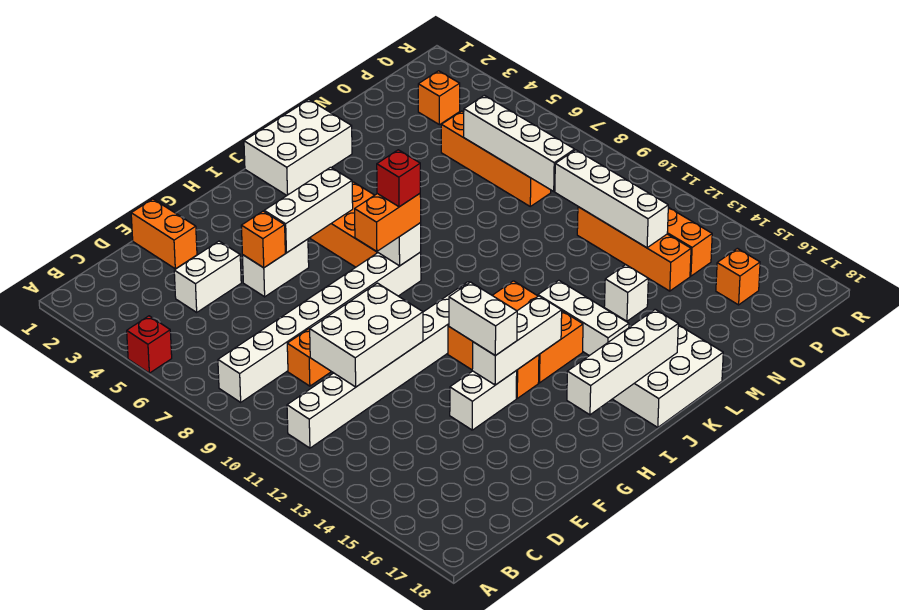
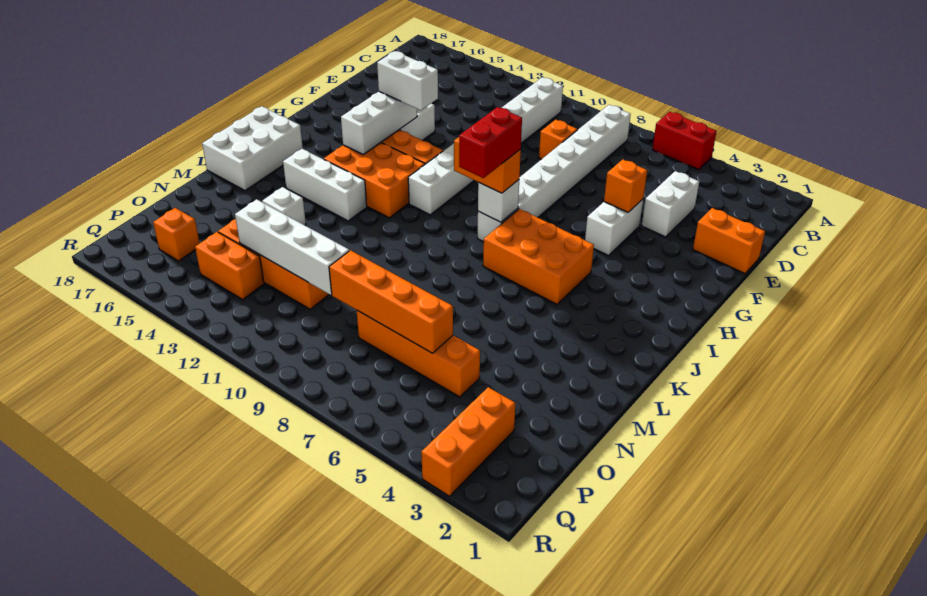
red brick A5 level 1 -> red brick A5:A6 level 1
white brick D10:F11 level 2 -> none
white brick G5:I5 level 2 -> none
orange brick H8:I8 level 3 -> orange brick I8:I9 level 3
white brick H17:K17 level 2 -> none
red brick I8 level 4 -> red brick I8:J8 level 4
white brick J1:L2 level 1 -> none
white brick O6:O9 level 2 -> orange brick O6:O9 level 2
orange brick P3 level 1 -> orange brick P3:R3 level 1

